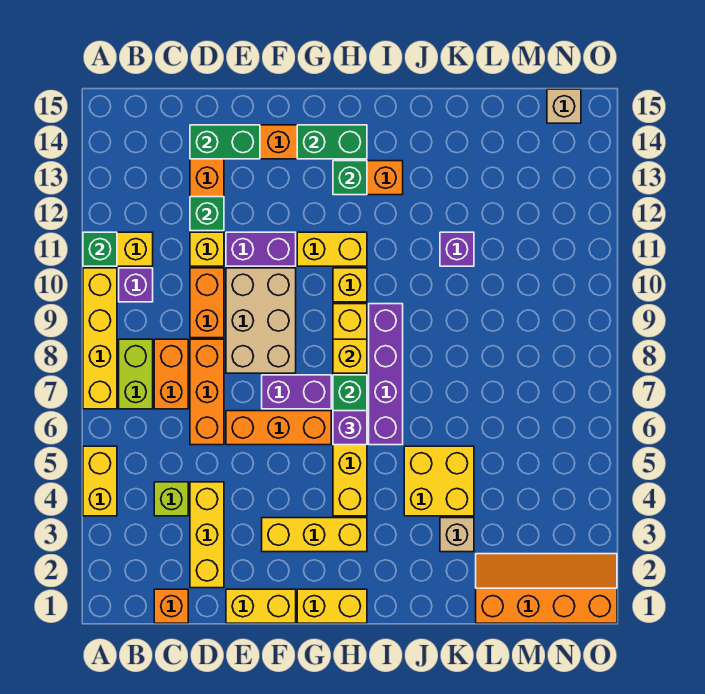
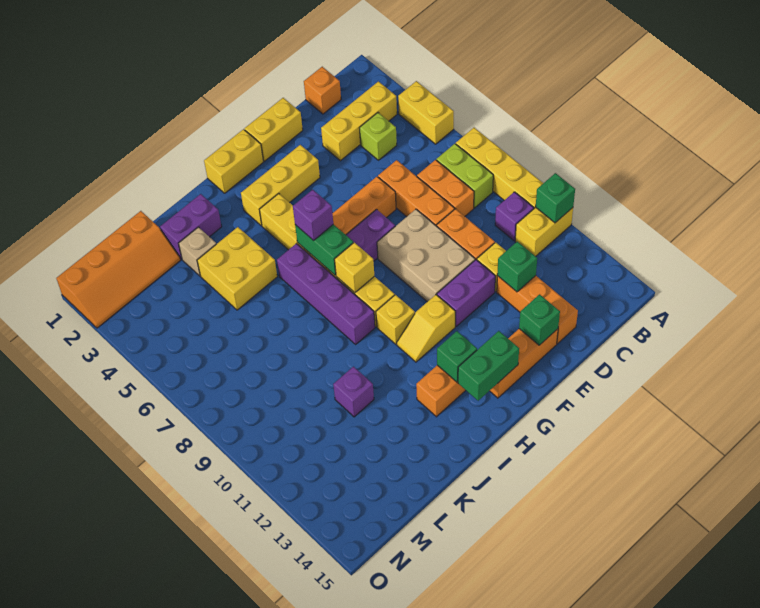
yellow brick D2:D4 level 1 -> yellow brick B3:D3 level 1
green brick D14:E14 level 2 -> green brick E14 level 2
yellow brick G11:H11 level 1 -> yellow slope G11:H11 level 1 top G
none -> purple brick J2:K2 level 1
tan brick N15 level 1 -> none

